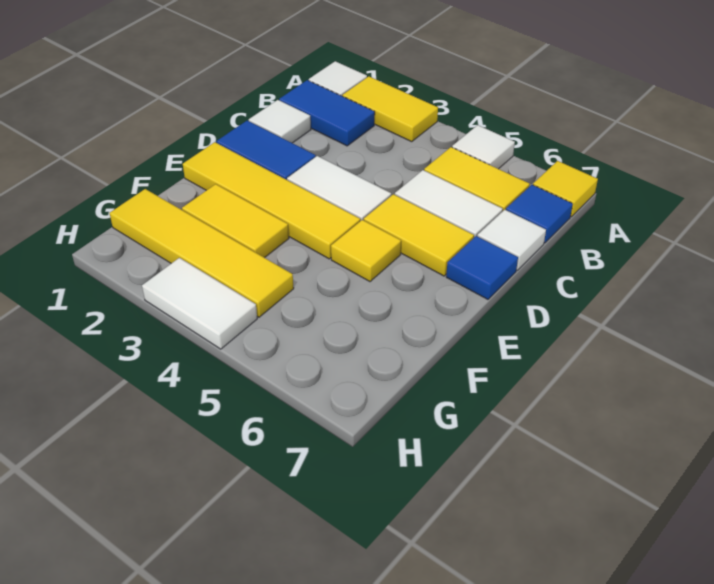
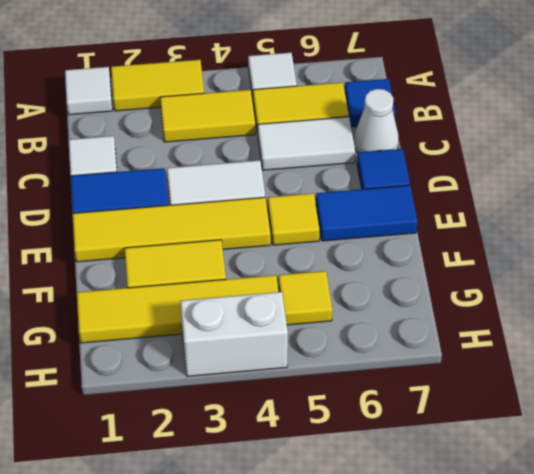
yellow tile A7 level 1 -> yellow tile G5 level 1
blue tile B1:B2 level 1 -> blue tile E6:E7 level 1
white tile C7 level 1 -> white cone C7 level 1
yellow tile D5:D6 level 1 -> yellow tile B3:B4 level 1
white tile H3:H4 level 1 -> white brick H3:H4 level 1

